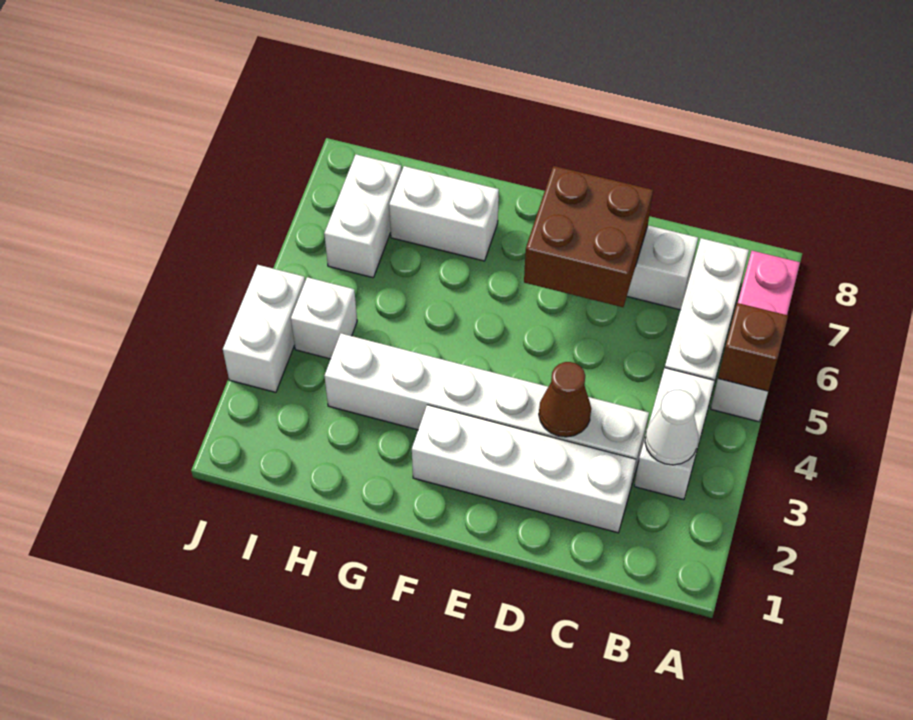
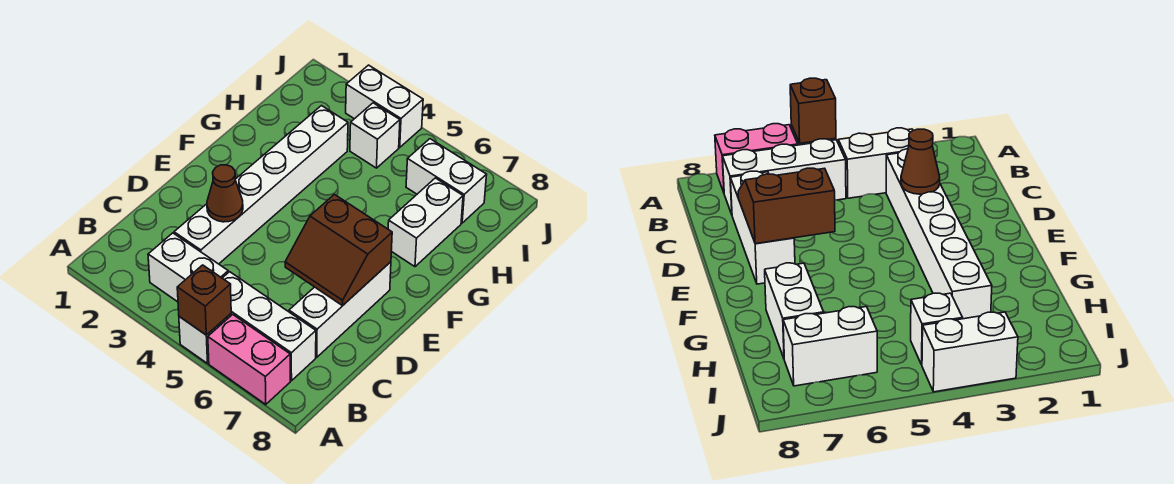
white cone B3 level 2 -> none
white brick C2:F2 level 1 -> none
brown brick D6:E7 level 2 -> brown slope D6:E7 level 2 top E

